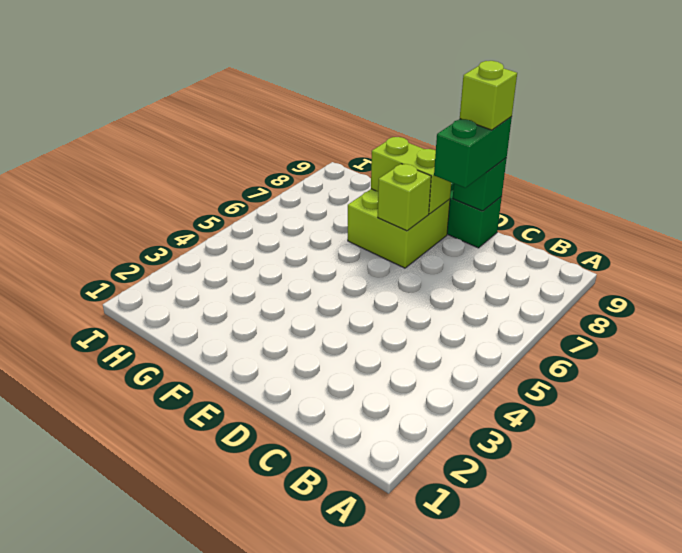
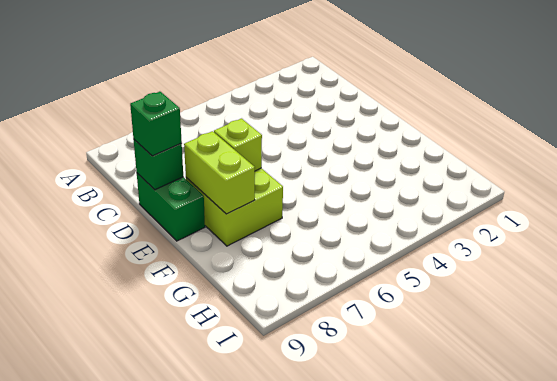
green brick D8:D9 level 3 -> green brick D9 level 3
lime brick D9 level 4 -> none

